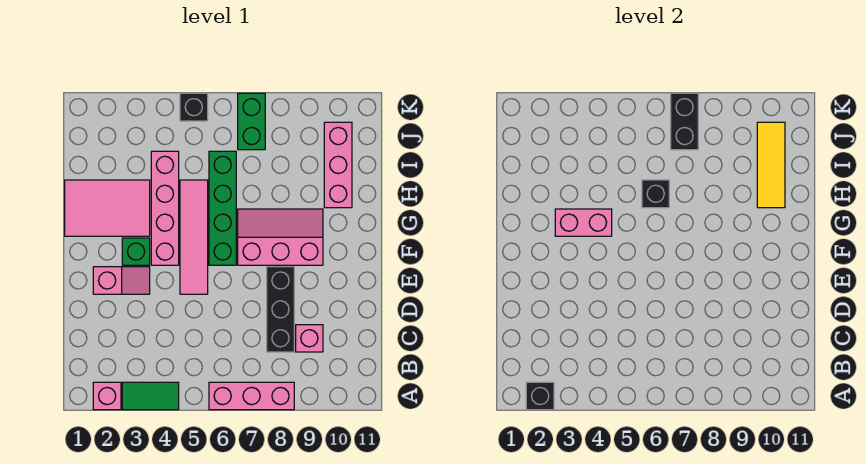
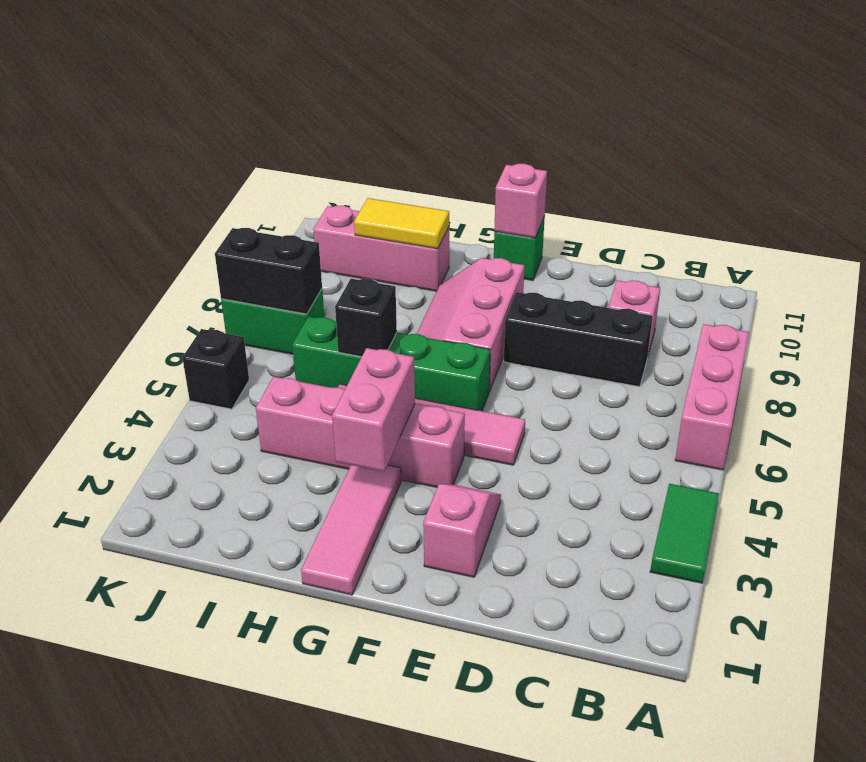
pink brick A2 level 1 -> pink brick F11 level 2
black brick A2 level 2 -> none
green brick F3 level 1 -> green brick F11 level 1
pink tile G1:H3 level 1 -> pink tile G1:G3 level 1
yellow tile H10:J10 level 2 -> yellow tile H10:I10 level 2

